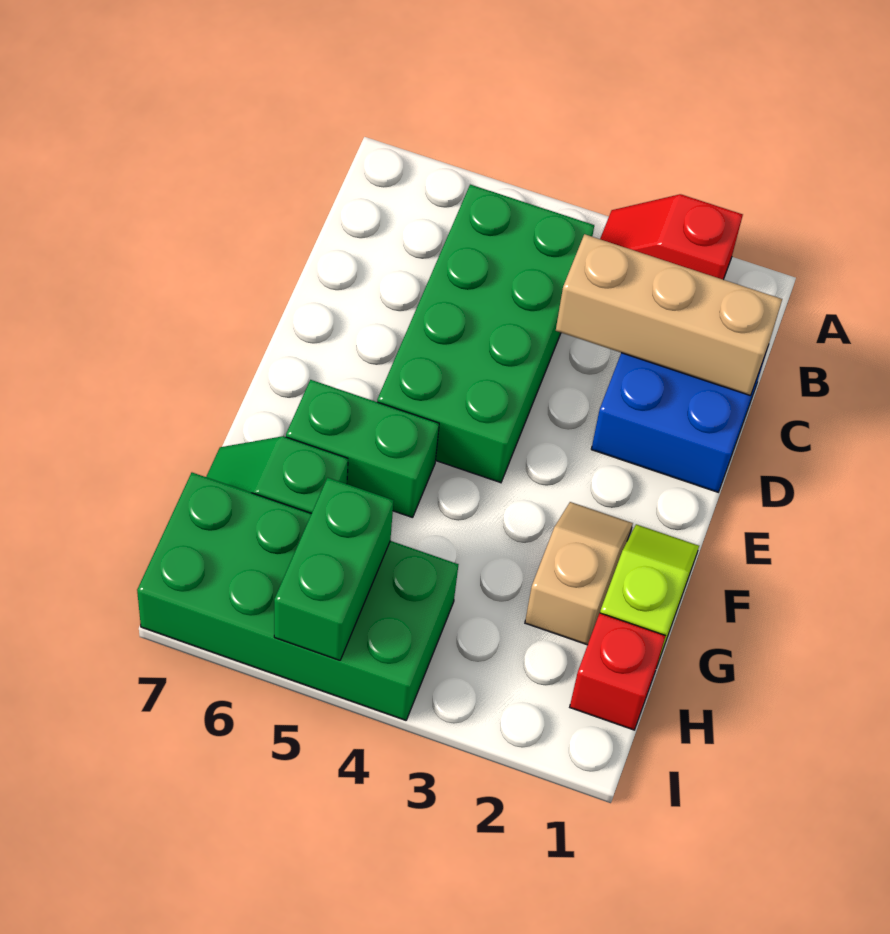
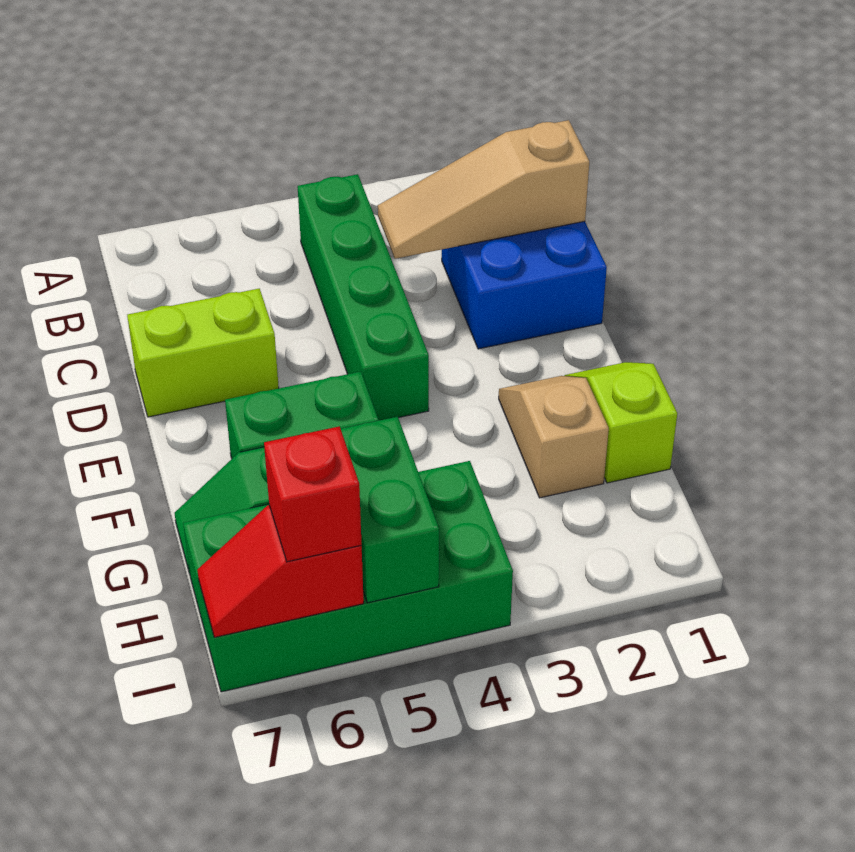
red slope A2:A3 level 1 top 2 -> red slope I6:I7 level 2 top 6
green brick B4:E5 level 1 -> green brick B4:E4 level 1
tan brick C1:C3 level 2 -> tan slope C1:C3 level 2 top 1
none -> lime brick D6:D7 level 1
red brick H1 level 1 -> red brick I6 level 3

